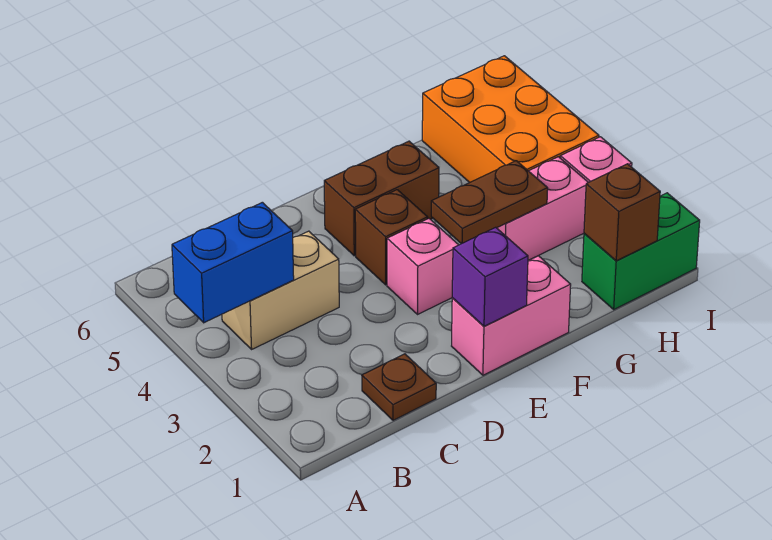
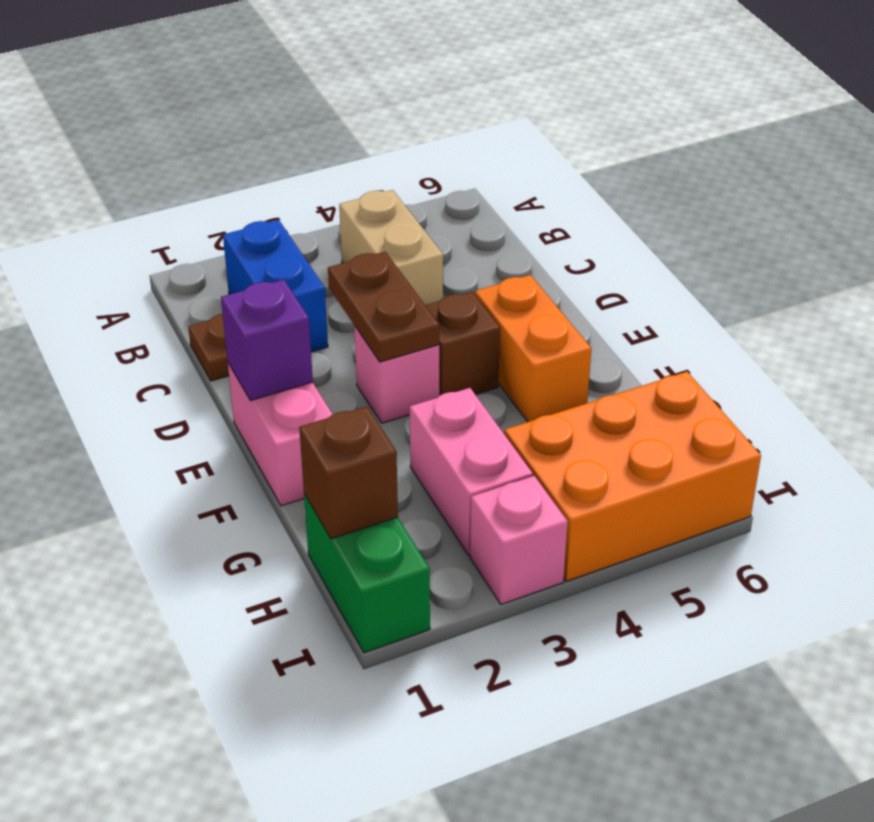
blue brick A4:B4 level 2 -> blue brick B2:C2 level 1
brown brick E5:F5 level 1 -> orange brick E5:F5 level 1
brown plate F3:G3 level 2 -> brown plate D3:E3 level 2

